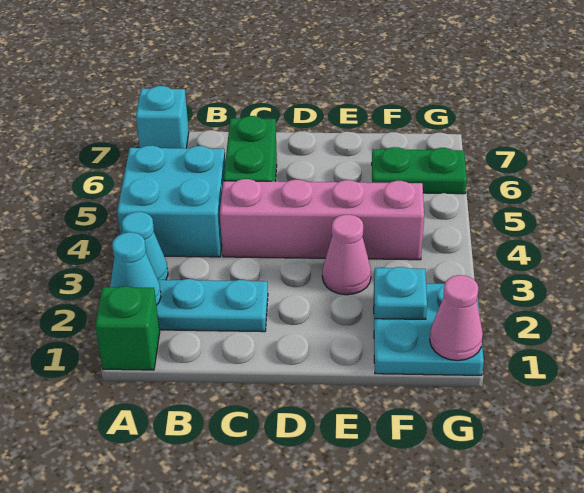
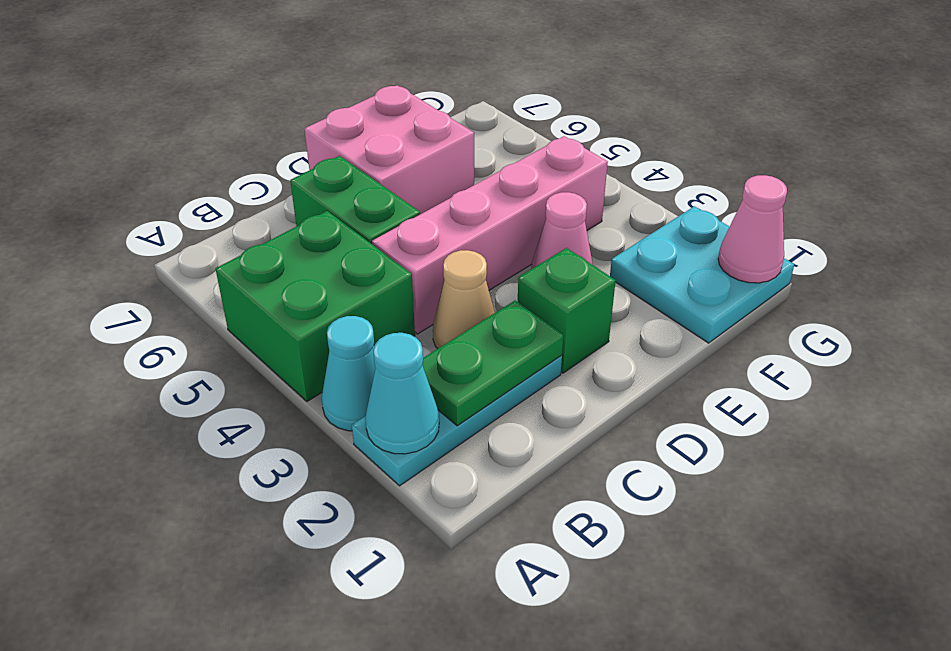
green brick A1 level 1 -> green brick D2 level 1
cyan brick A4:B5 level 1 -> green brick A4:B5 level 1
cyan brick A7 level 1 -> none
none -> tan cone C3 level 1
none -> pink brick D6:E7 level 1
cyan plate F2 level 2 -> none
green plate F6:G6 level 1 -> green plate B2:C2 level 2

